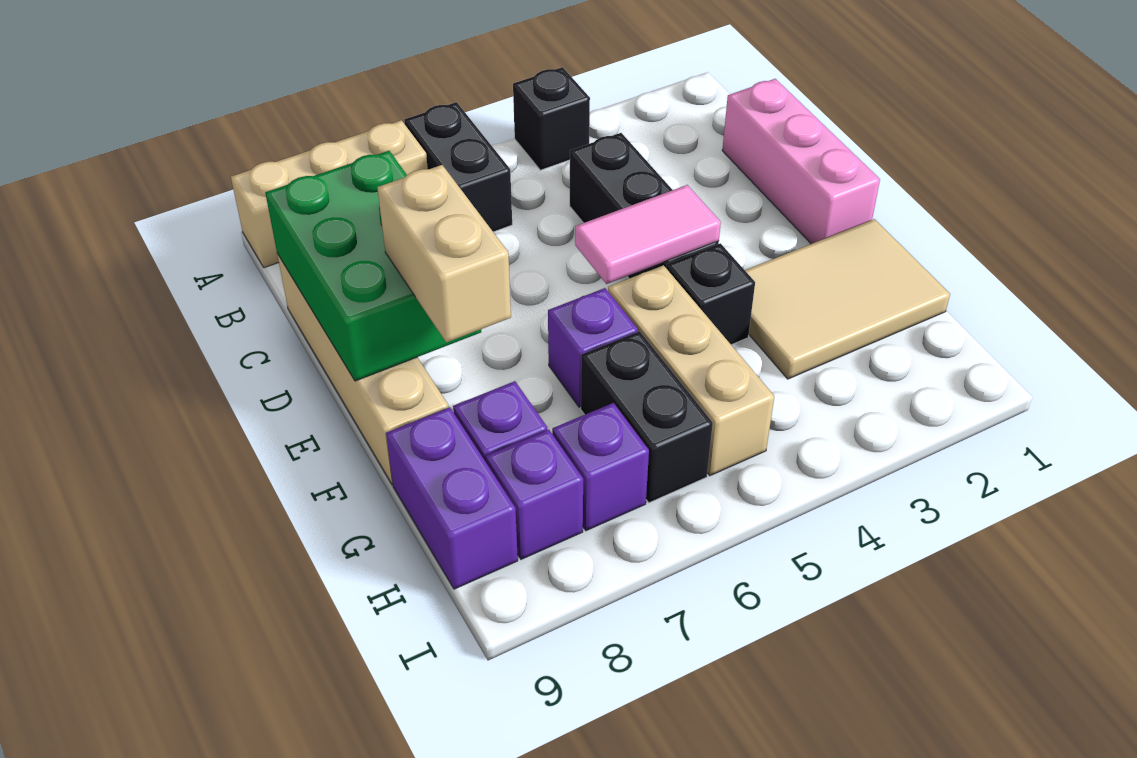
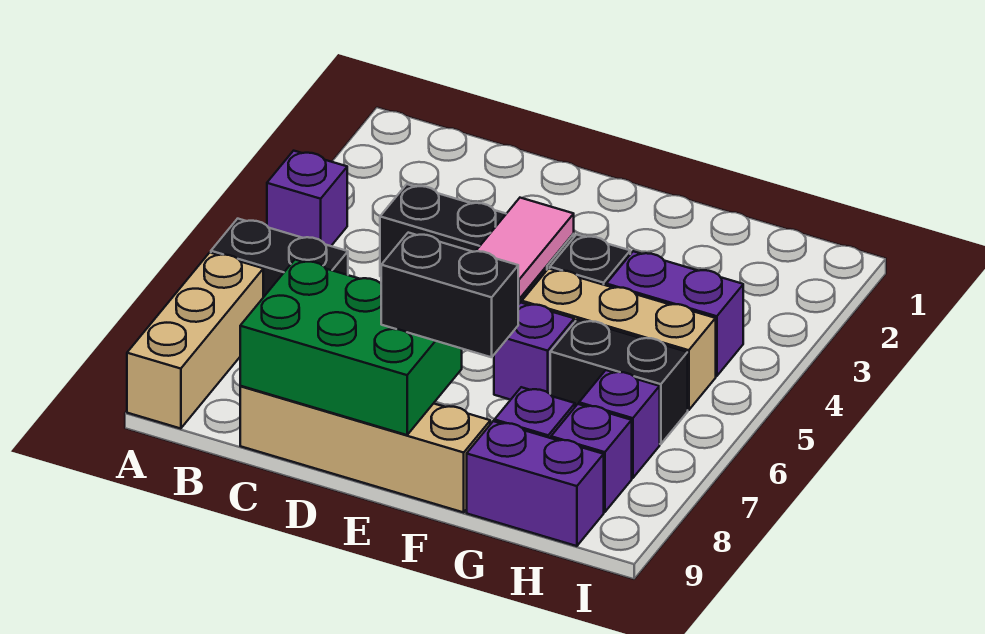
black brick A4 level 1 -> purple brick A4 level 1
pink brick C1:E1 level 1 -> none
tan brick E8:F8 level 3 -> black brick E8:F8 level 3
tan tile F1:G3 level 1 -> none
none -> purple brick G4:H4 level 1

